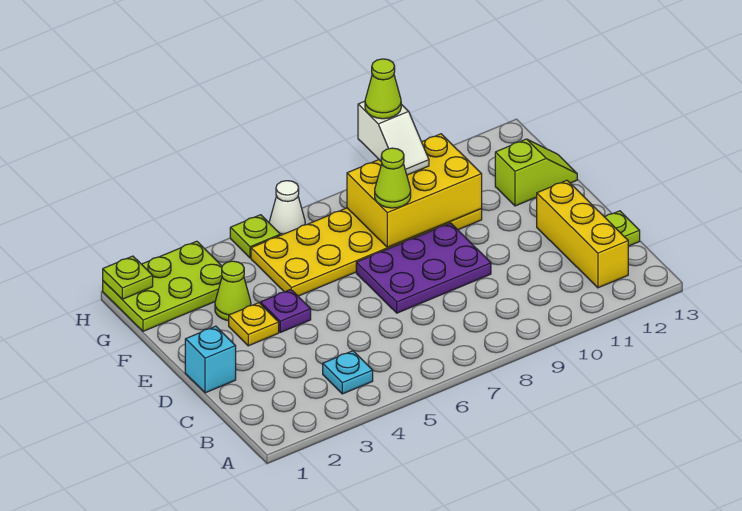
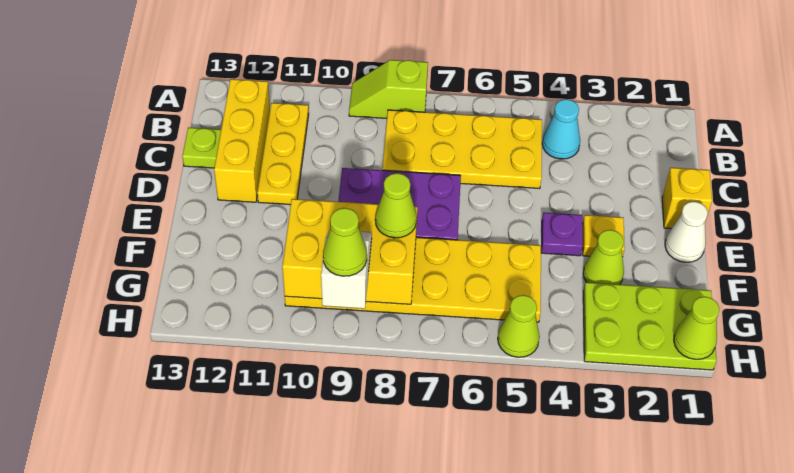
cyan plate B4 level 1 -> cyan cone B4 level 1
none -> yellow plate B5:C8 level 1
none -> yellow plate B11:D11 level 1
cyan brick D1 level 1 -> yellow brick D1 level 1
lime slope F12:F13 level 1 top 12 -> lime slope A8:A9 level 1 top 8
lime plate H1 level 2 -> lime cone H1 level 2
lime plate H5 level 1 -> lime cone H5 level 1
white cone H6 level 1 -> white cone E1 level 1

